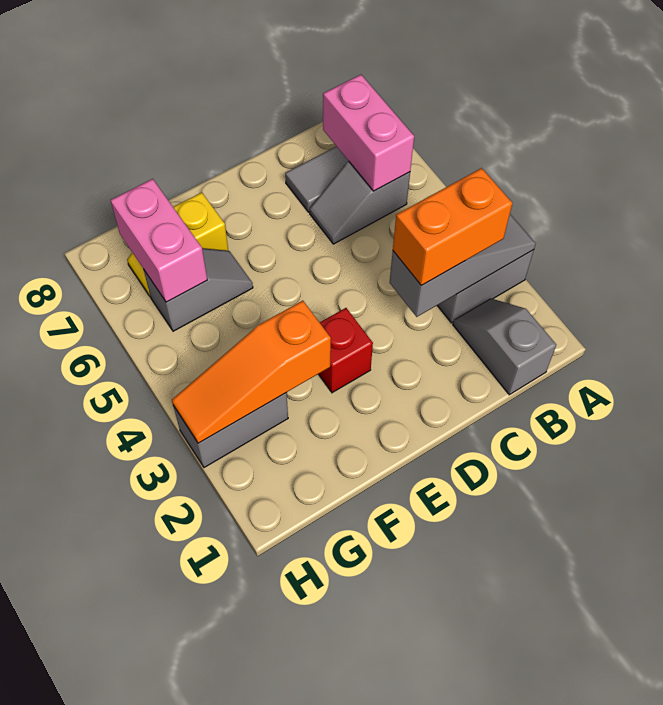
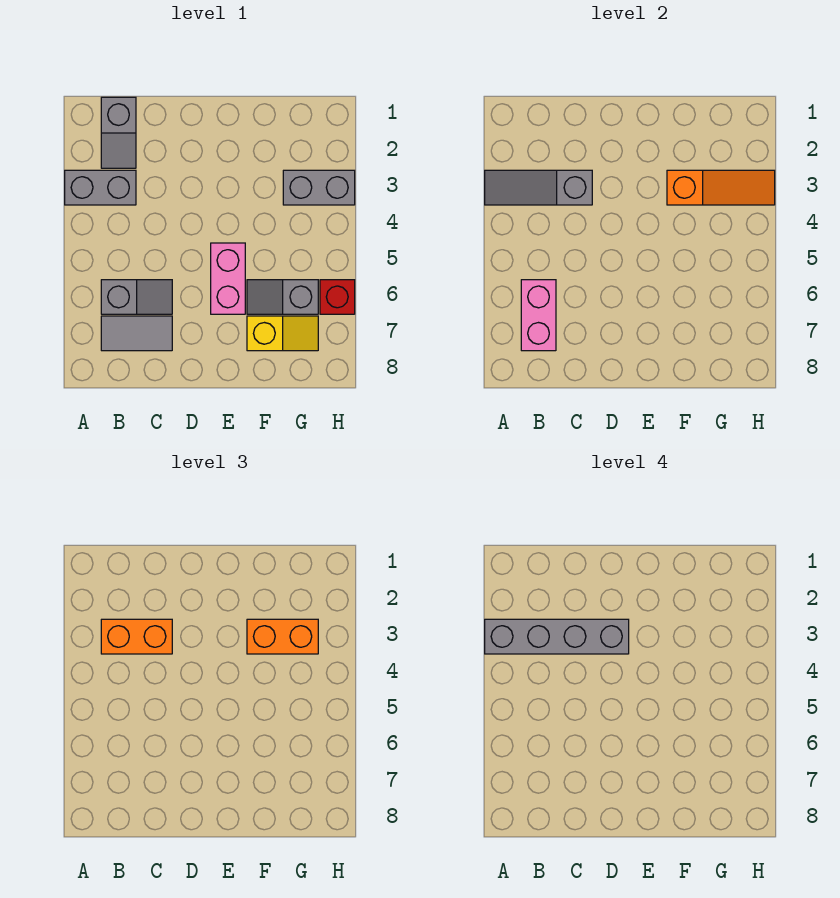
none -> grey brick A3:D3 level 4
red brick E3 level 1 -> red brick H6 level 1
none -> orange brick F3:G3 level 3
pink brick G6:G7 level 2 -> pink brick E5:E6 level 1

